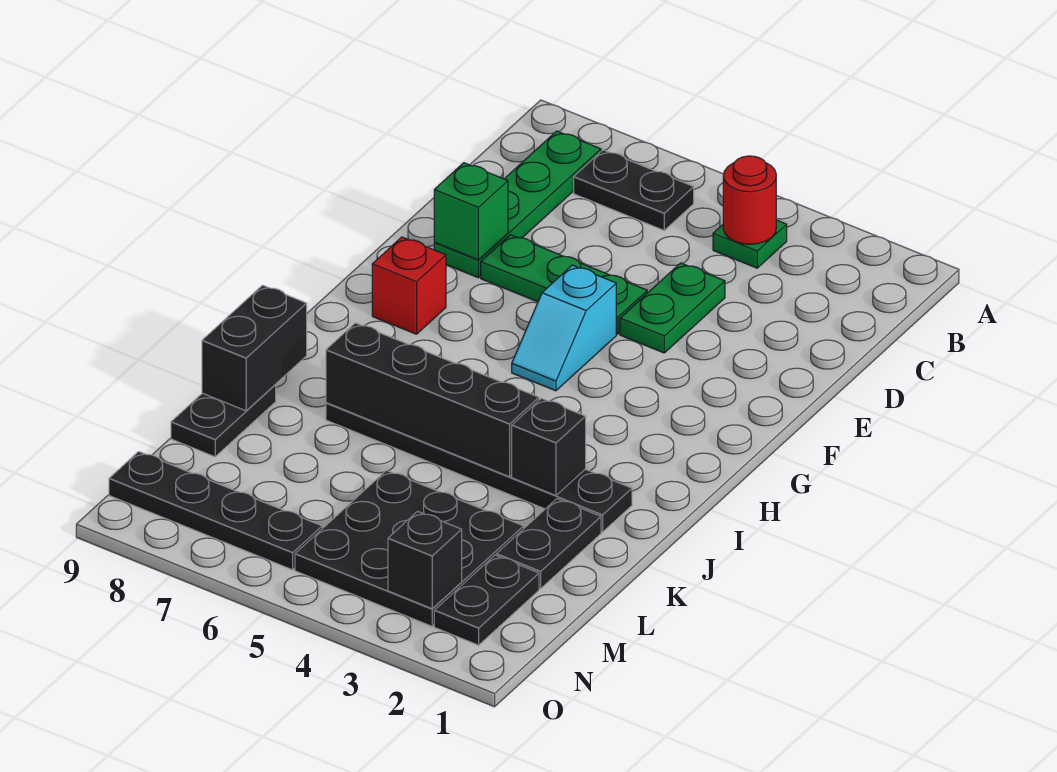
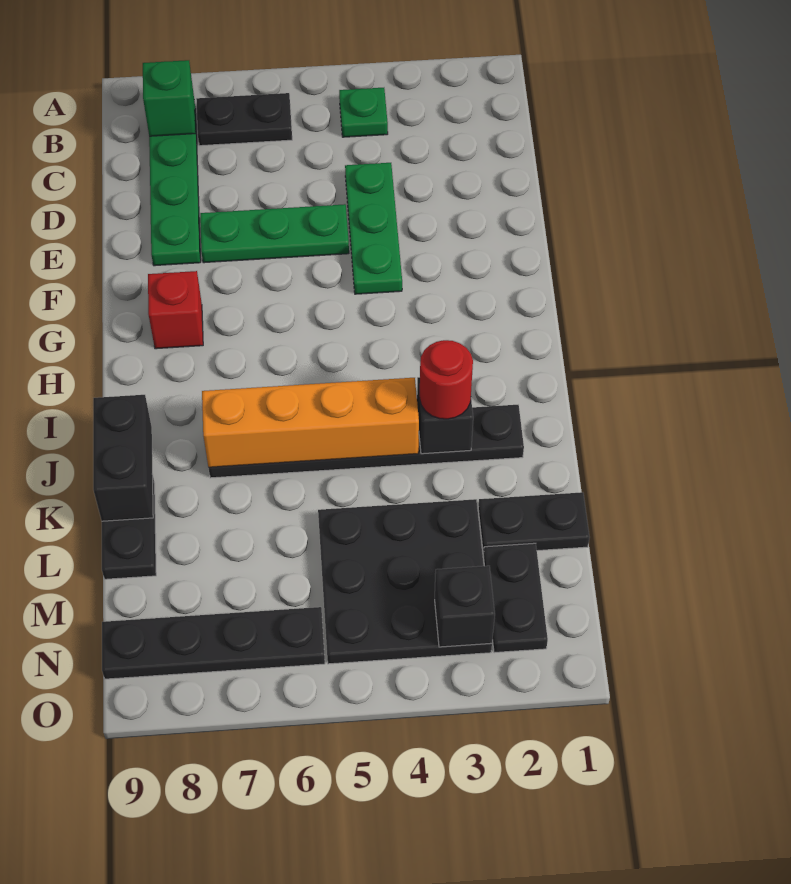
red round brick B4 level 2 -> red round brick J3 level 3
green plate D4:E4 level 1 -> green plate D4:F4 level 1
green brick E8 level 2 -> green brick B8 level 2
cyan slope F5:G5 level 1 top F -> none
black brick J4:J7 level 2 -> orange brick J4:J7 level 2
black plate K2:L2 level 1 -> black plate L1:L2 level 1

